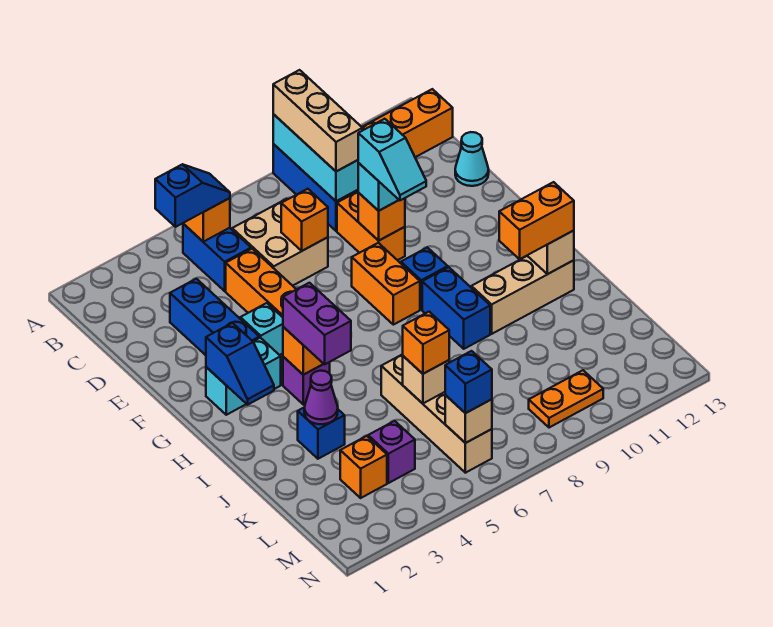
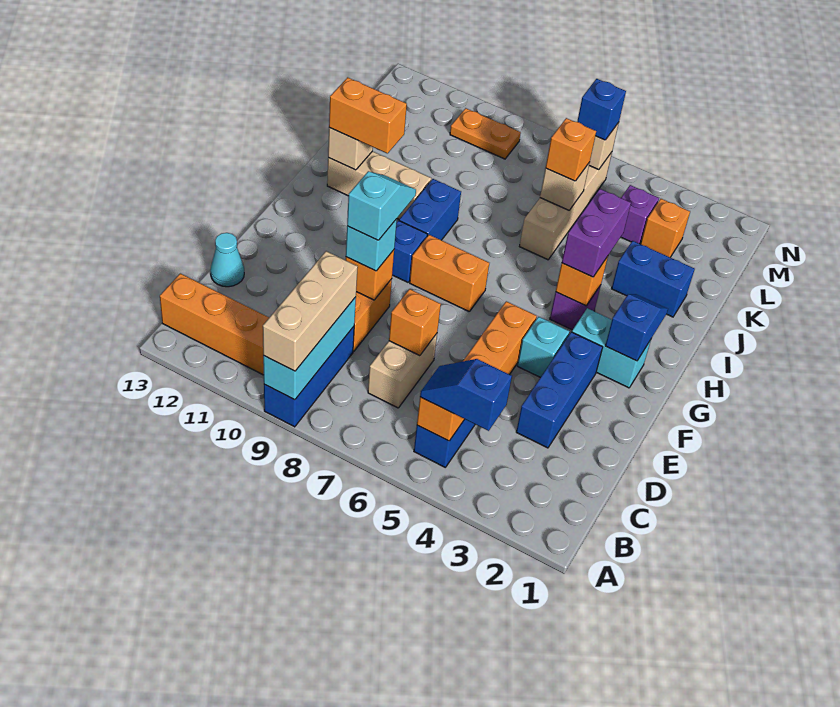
tan brick C6:D7 level 1 -> tan brick C7:D7 level 1
orange brick F8:G8 level 1 -> orange brick G7:G8 level 1
blue brick J3 level 1 -> blue brick J2:J3 level 1
purple cone J3 level 2 -> none

